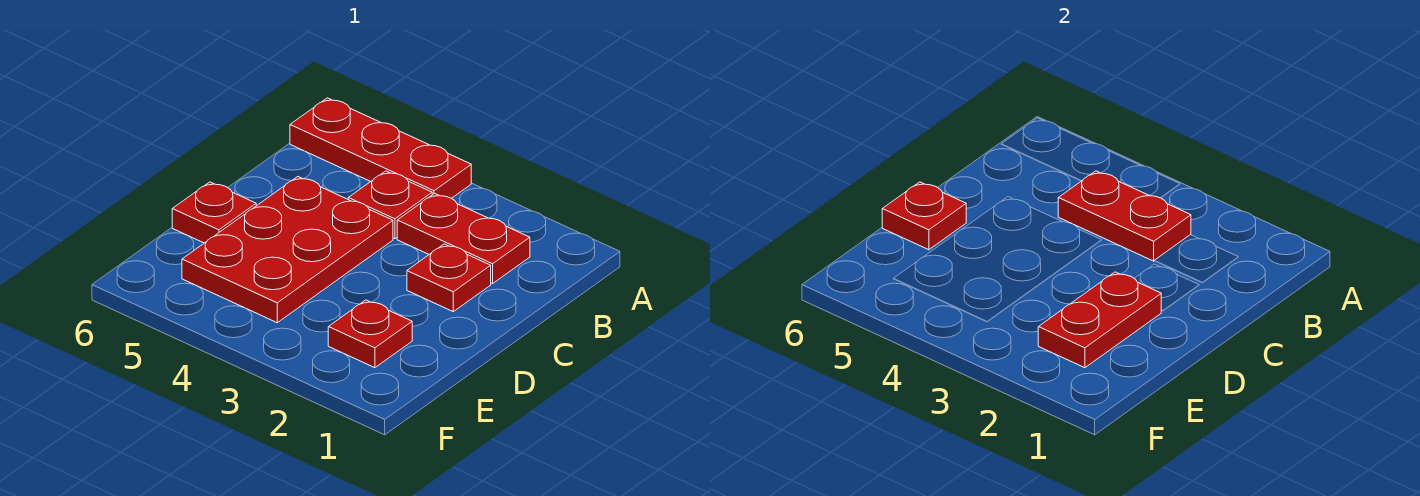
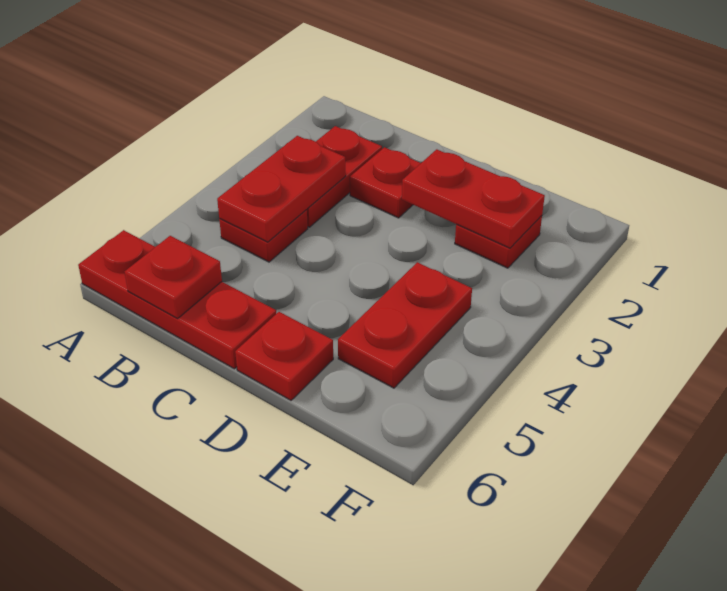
red plate A4:A6 level 1 -> red plate A6:C6 level 1
red plate C4:E5 level 1 -> red plate E4:E5 level 1
red plate D6 level 2 -> red plate B6 level 2

